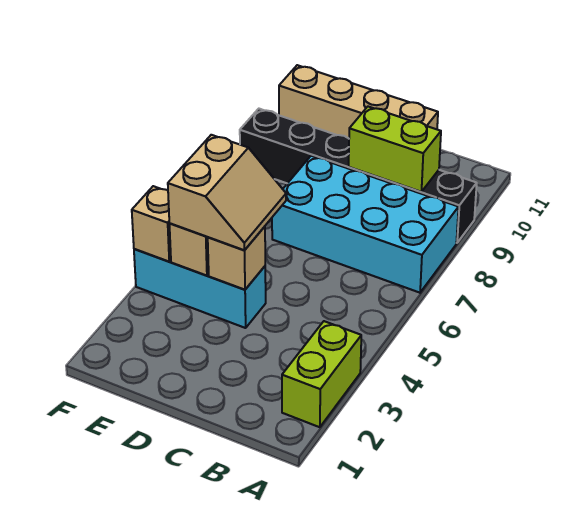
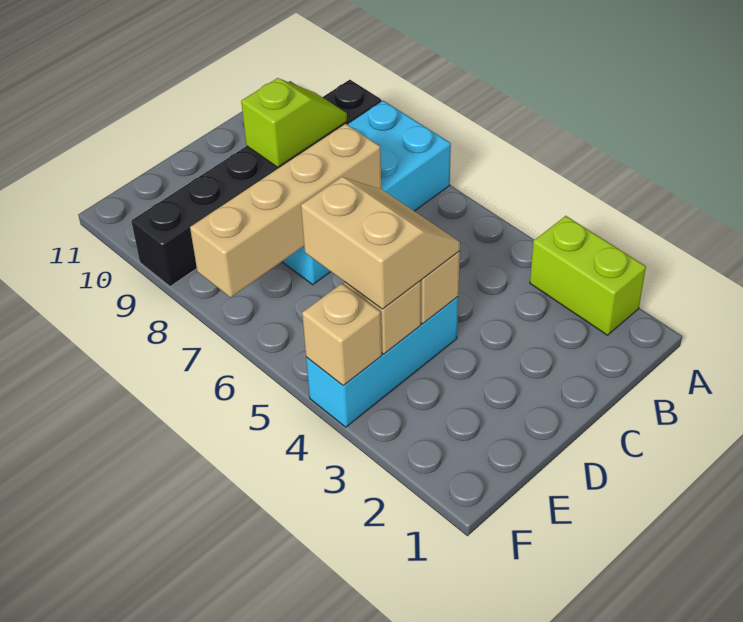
lime brick B9:C9 level 2 -> lime slope B9:C9 level 2 top C
tan brick C11:F11 level 1 -> tan brick C7:F7 level 2

